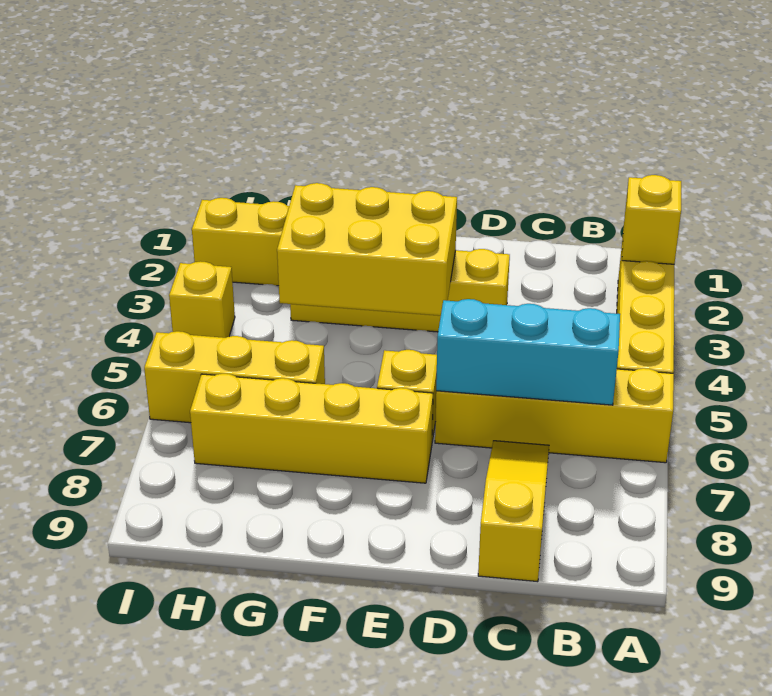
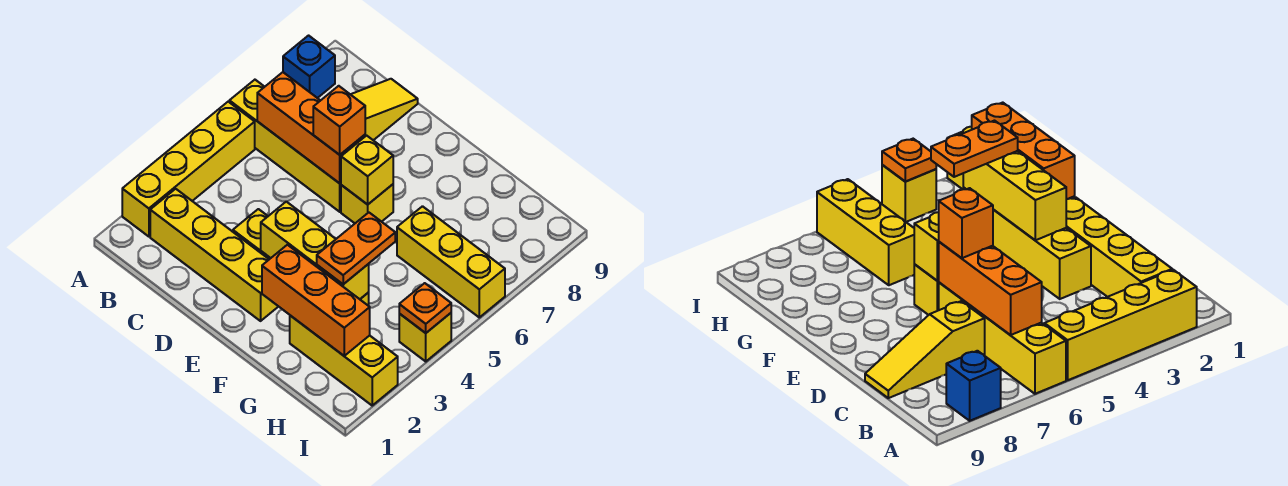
yellow brick A2 level 2 -> yellow brick E6 level 2
none -> blue brick A8 level 1
cyan brick B6:D6 level 2 -> orange brick B6:D6 level 2
yellow slope C7:C9 level 1 top 9 -> yellow slope C7:C9 level 1 top 7
none -> orange brick D6 level 3
yellow brick E3:G4 level 2 -> yellow brick E3:G3 level 2
yellow brick E7:H7 level 1 -> yellow brick B2:E2 level 1
none -> orange brick F2:H2 level 2
none -> orange plate G3:G4 level 3
none -> orange plate I4 level 2

